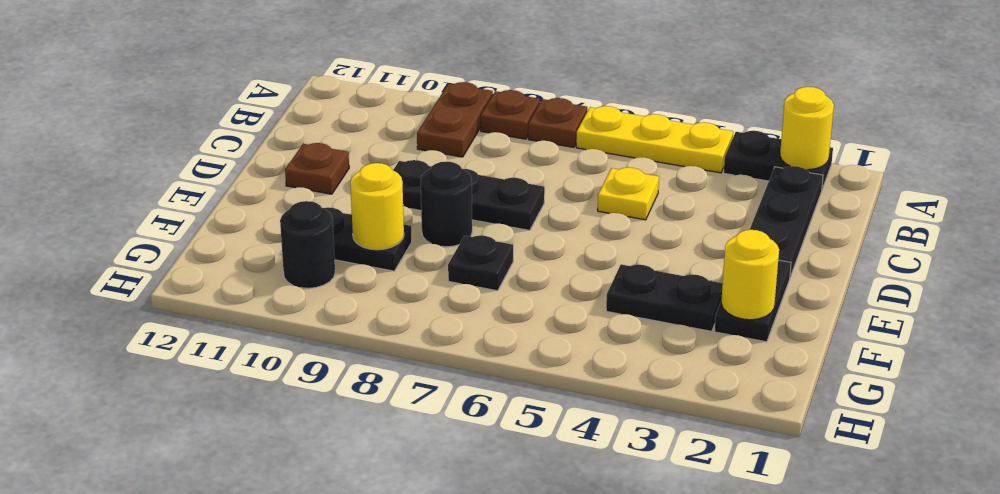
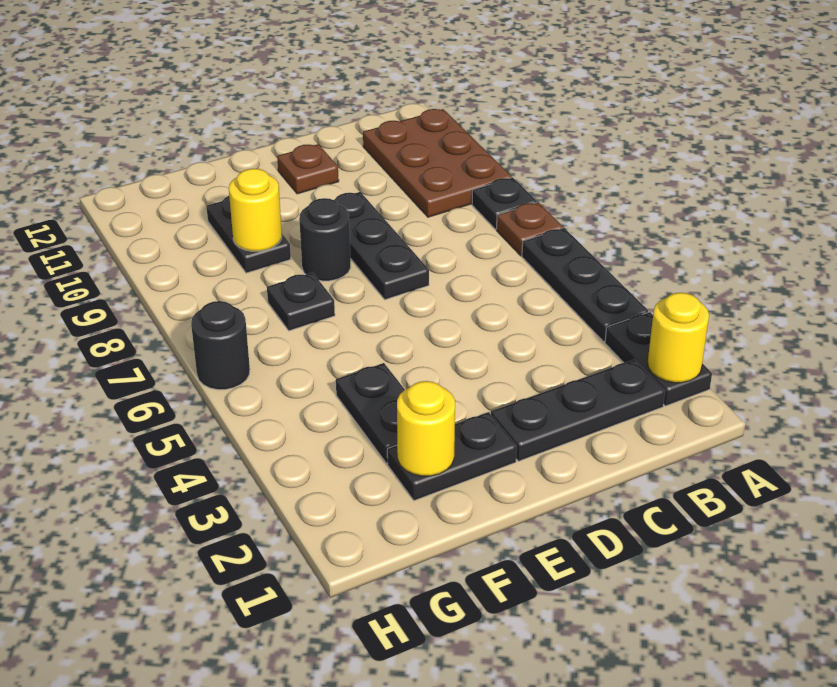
yellow plate A4:A6 level 1 -> black plate A4:A6 level 1
brown plate A8 level 1 -> black plate A8 level 1
brown plate A9:B9 level 1 -> brown plate A9:B11 level 1
yellow plate C5 level 1 -> none
black round brick G10 level 1 -> black round brick H6 level 1

